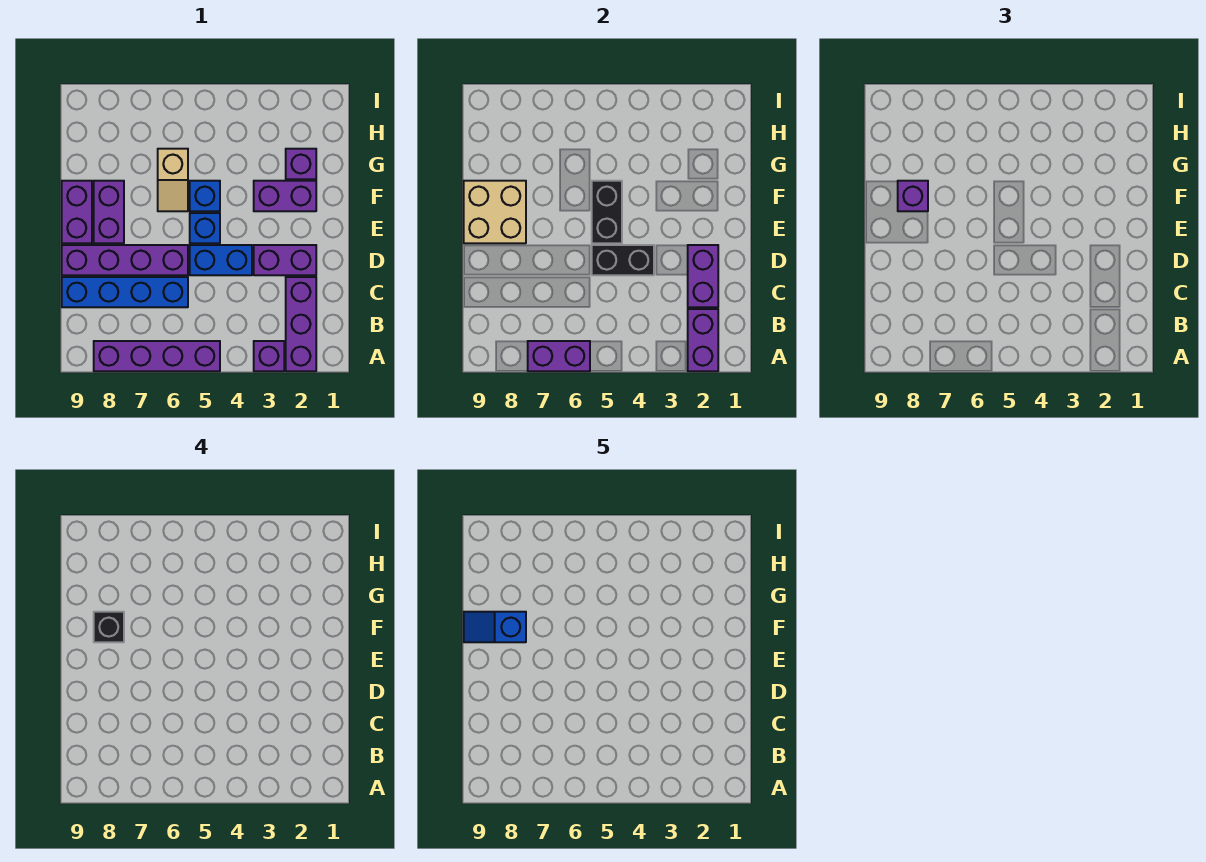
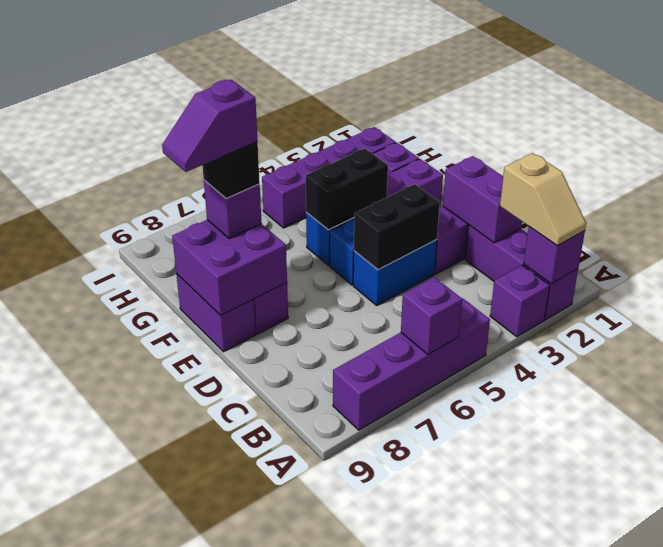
purple brick A2:B2 level 2 -> purple brick A2 level 2
purple brick A6:A7 level 2 -> purple brick A6 level 2
blue brick C6:C9 level 1 -> none
purple brick D6:D9 level 1 -> purple brick H2:H5 level 1
black brick E5:F5 level 2 -> black brick F4:F5 level 2
tan brick E8:F9 level 2 -> purple brick E8:F9 level 2
tan slope F6:G6 level 1 top G -> tan slope A2:B2 level 3 top B
blue slope F8:F9 level 5 top 8 -> purple slope F8:F9 level 5 top 8

